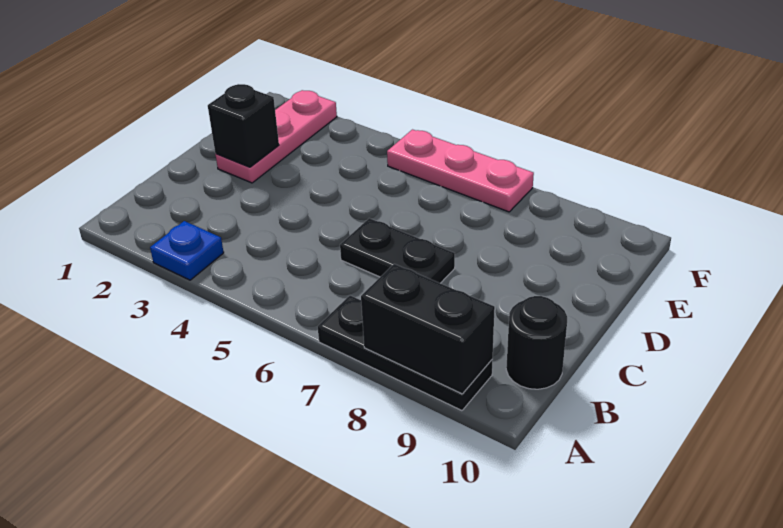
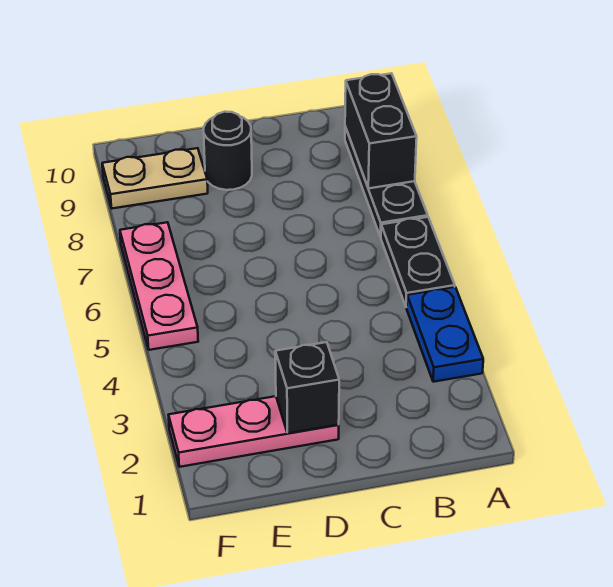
blue plate A3 level 1 -> blue plate A3:A4 level 1
black round brick B10 level 1 -> black round brick D9 level 1
black plate C6:C7 level 1 -> black plate A5:A6 level 1
none -> tan plate E9:F9 level 1

